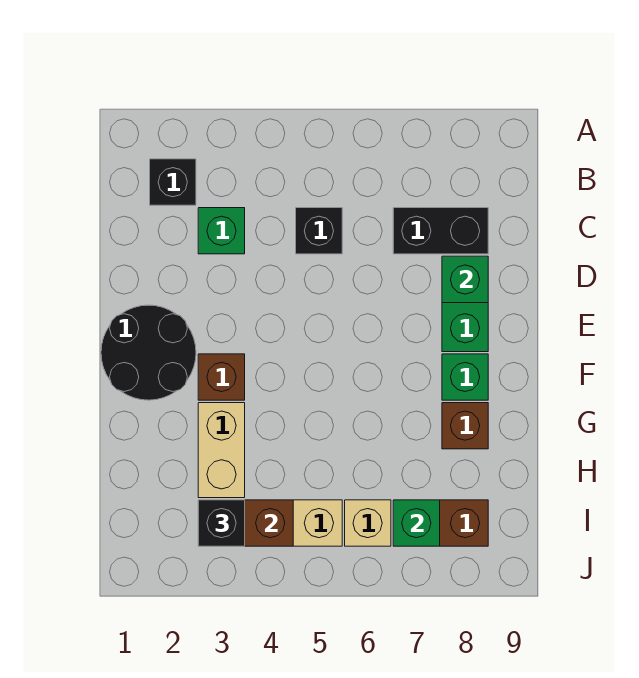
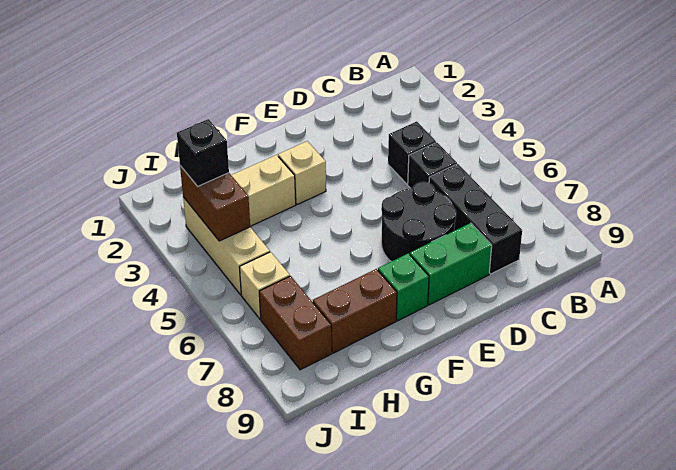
black brick B2 level 1 -> black brick C4 level 1
green brick C3 level 1 -> none
black brick C7:C8 level 1 -> black brick C6:C8 level 1
green brick D8 level 2 -> none
black round brick E1:F2 level 1 -> black round brick D6:E7 level 1
brown brick F3 level 1 -> tan brick F3 level 1
brown brick G8 level 1 -> brown brick G8:H8 level 1
green brick I7 level 2 -> none

